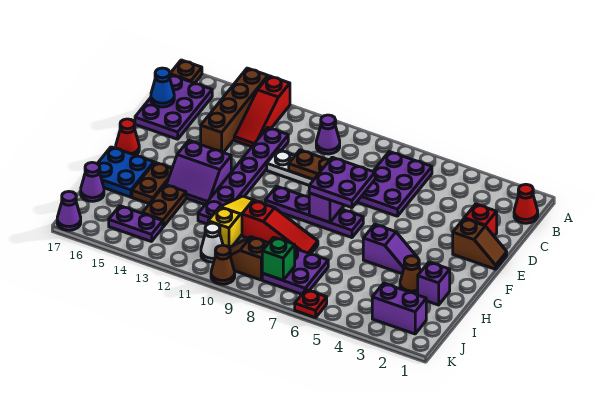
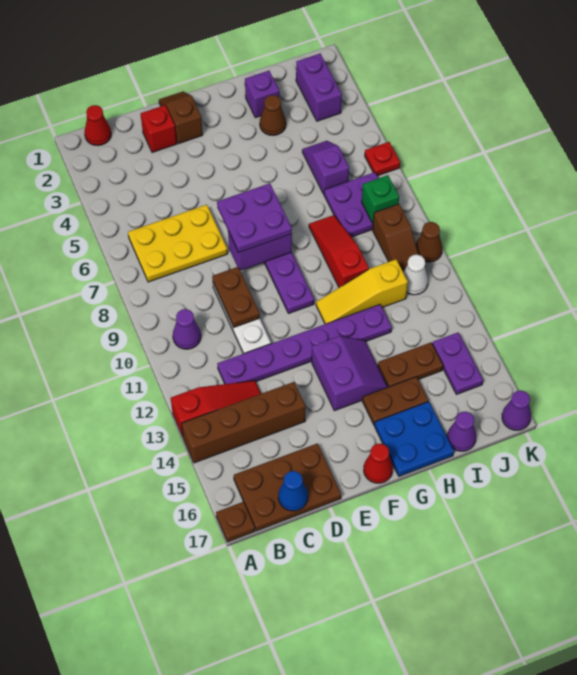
purple plate B6:D7 level 1 -> yellow plate B6:D7 level 1
purple plate B16:D17 level 1 -> brown plate B16:D17 level 1
purple slope G4:G5 level 1 top 5 -> purple slope I5:I6 level 1 top 6

